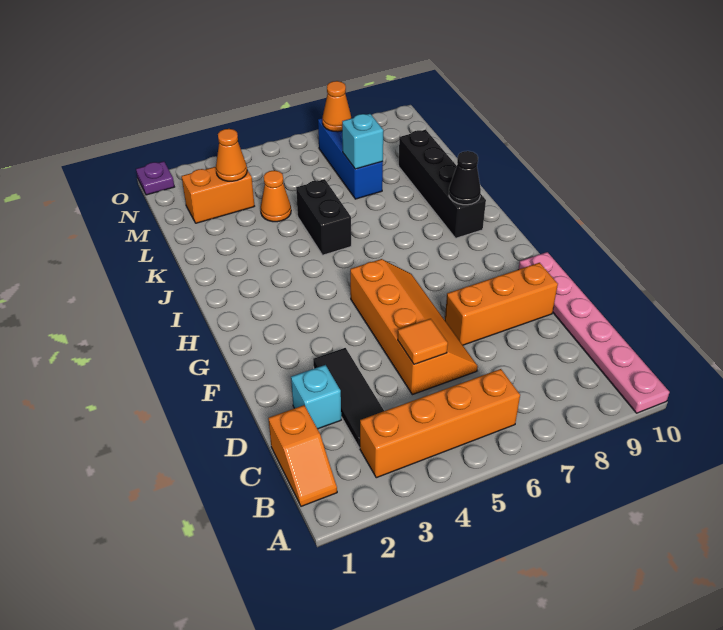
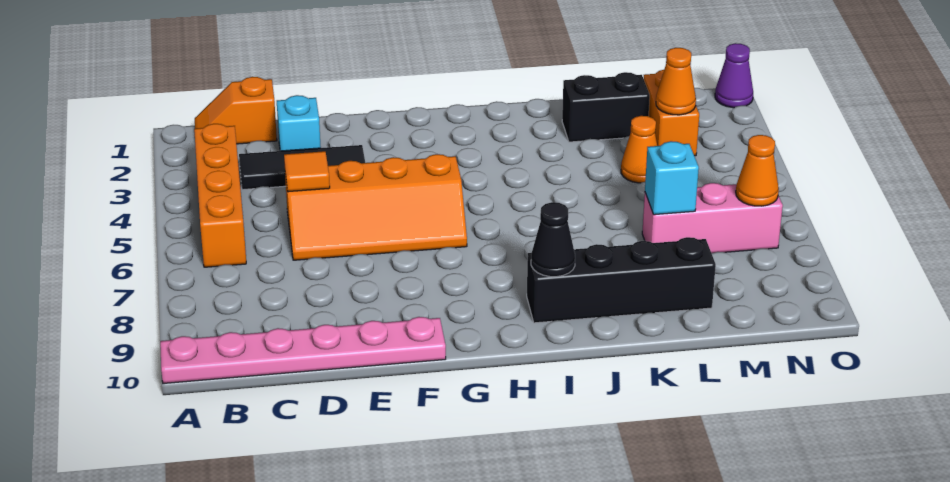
orange brick E7:E9 level 1 -> none
black brick J5:K5 level 1 -> black brick K2:L2 level 1
blue brick L7:N7 level 1 -> pink brick L7:N7 level 1
purple plate O1 level 1 -> purple cone O1 level 1

